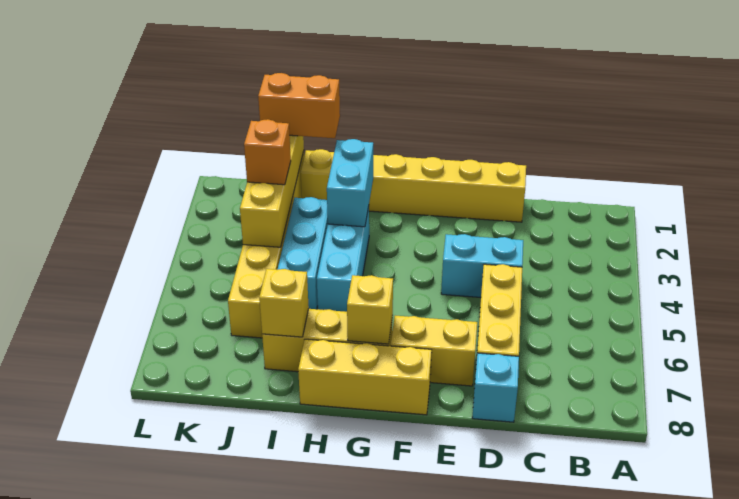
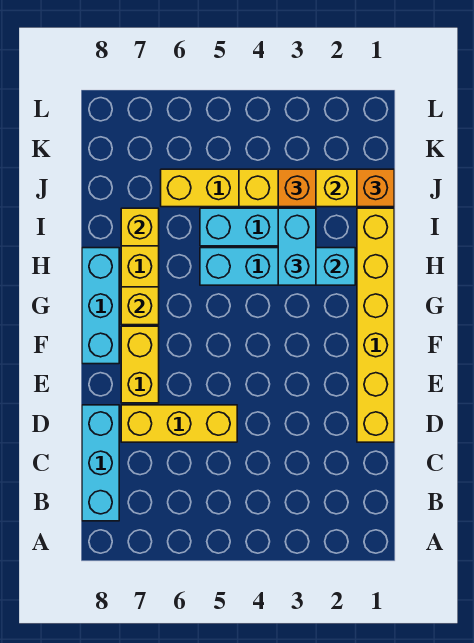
cyan brick D4:E4 level 1 -> cyan brick H3:I3 level 3
cyan brick D8 level 1 -> cyan brick B8:D8 level 1
yellow brick F8:H8 level 1 -> cyan brick F8:H8 level 1
orange brick I1:J1 level 3 -> orange brick J1 level 3

